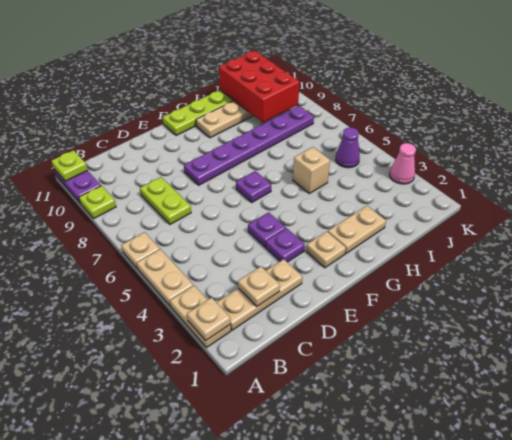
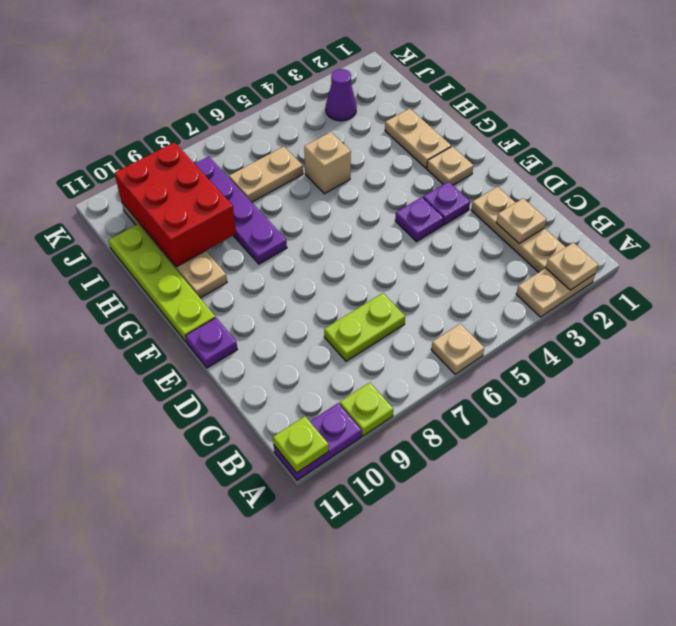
tan plate A4:A5 level 1 -> tan plate I6:I7 level 1
purple plate E8:J8 level 1 -> purple plate G8:J8 level 1
purple plate F6 level 1 -> purple plate E11 level 1
red brick I9:J11 level 2 -> red brick H9:J10 level 2
purple cone J5 level 1 -> purple cone J3 level 1
pink cone K3 level 1 -> none

